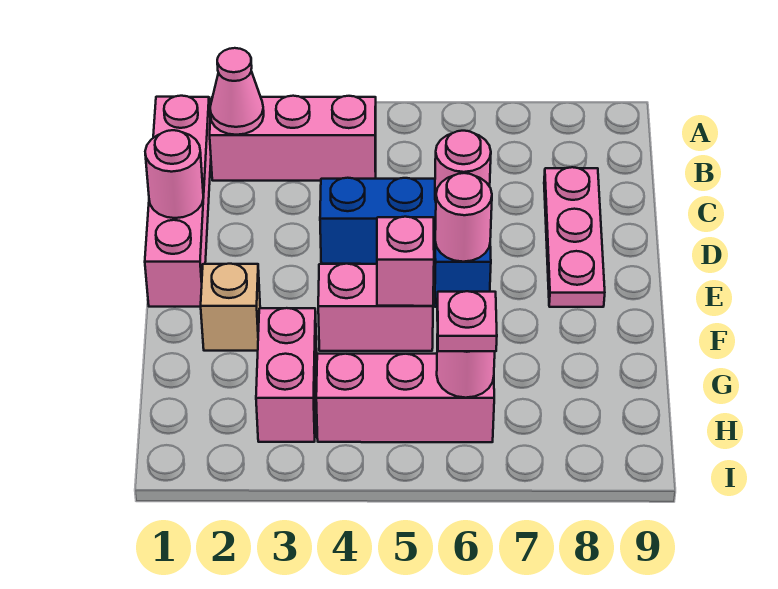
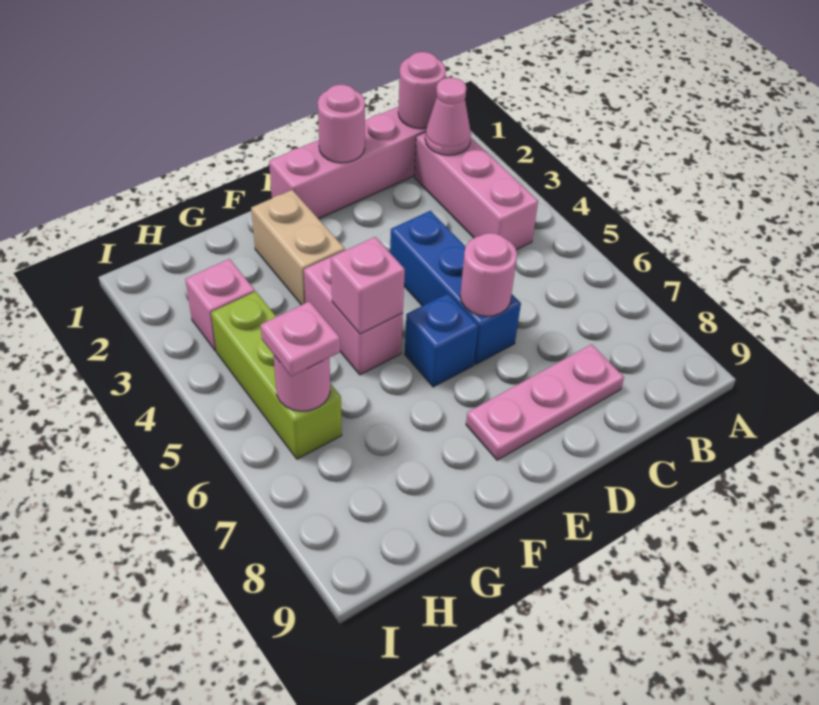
pink round brick E6 level 2 -> pink round brick B1 level 2
tan brick F2 level 1 -> tan brick F2:F3 level 1
pink brick G3:H3 level 1 -> pink brick H3 level 1
pink brick H4:H6 level 1 -> lime brick H4:H6 level 1

